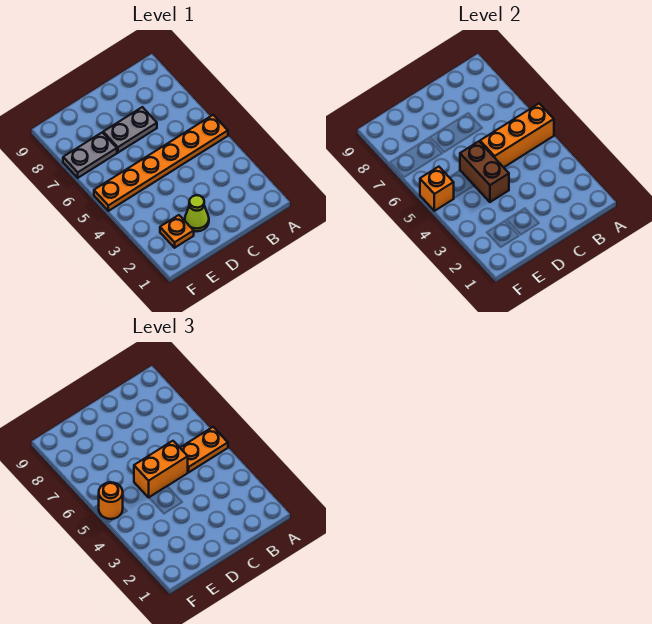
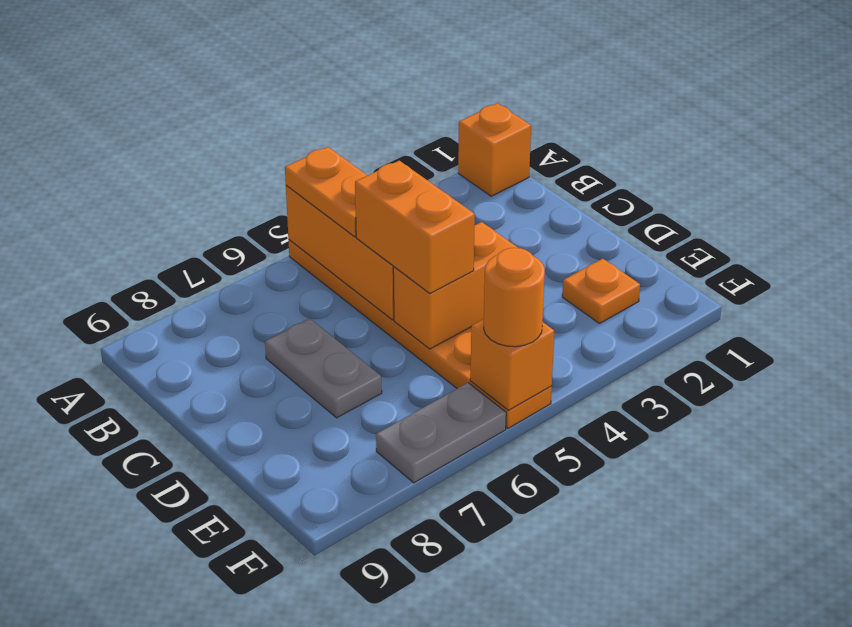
none -> orange brick A1 level 1
lime cone D2 level 1 -> none
brown brick D4:D5 level 2 -> orange brick D4:D5 level 2
grey plate E7:F7 level 1 -> grey plate F6:F7 level 1

